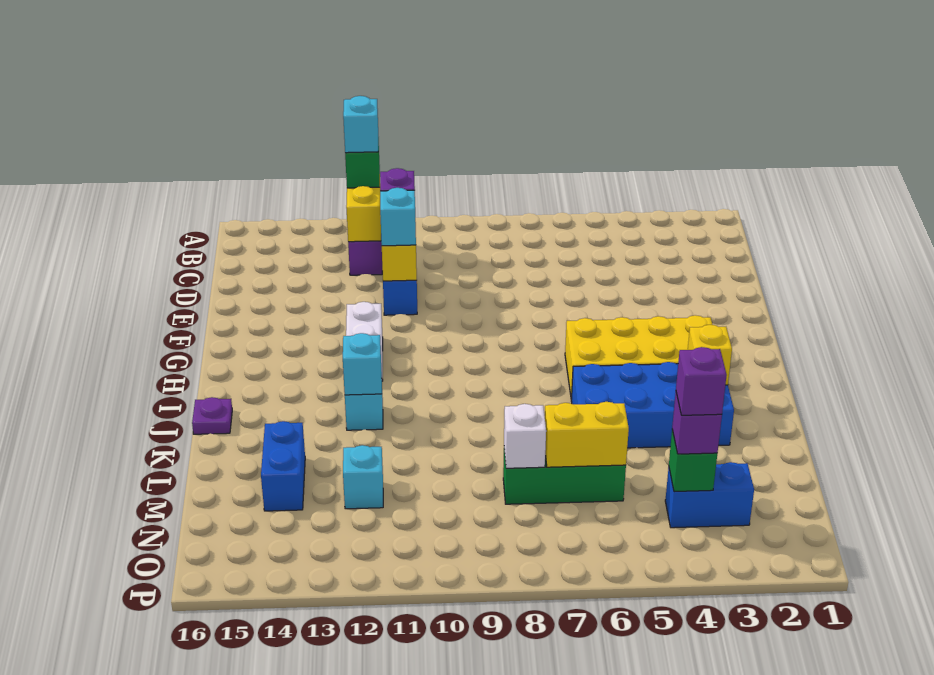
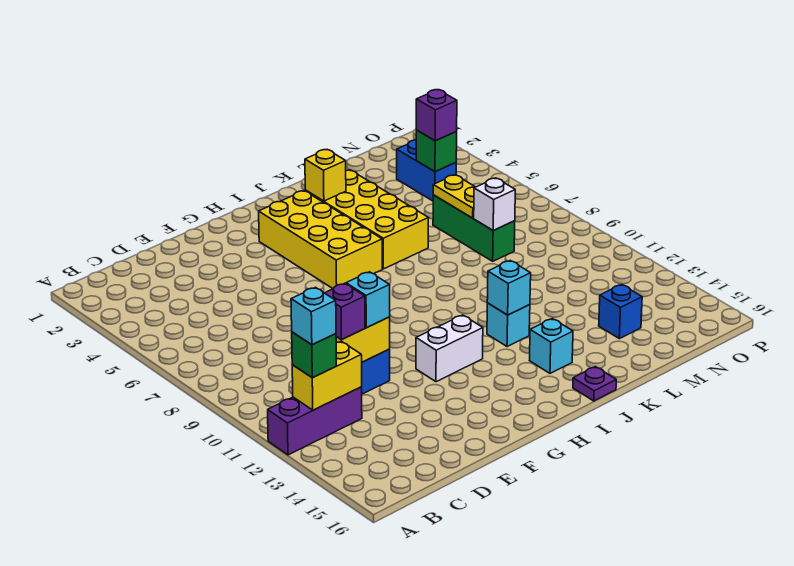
blue brick J3:K6 level 1 -> yellow brick J3:K6 level 1
blue brick L14:M14 level 1 -> blue brick M14 level 1
yellow brick M6:M7 level 2 -> yellow plate M6:M7 level 2
cyan brick M12 level 1 -> cyan brick J14 level 1
purple brick N4 level 4 -> none

